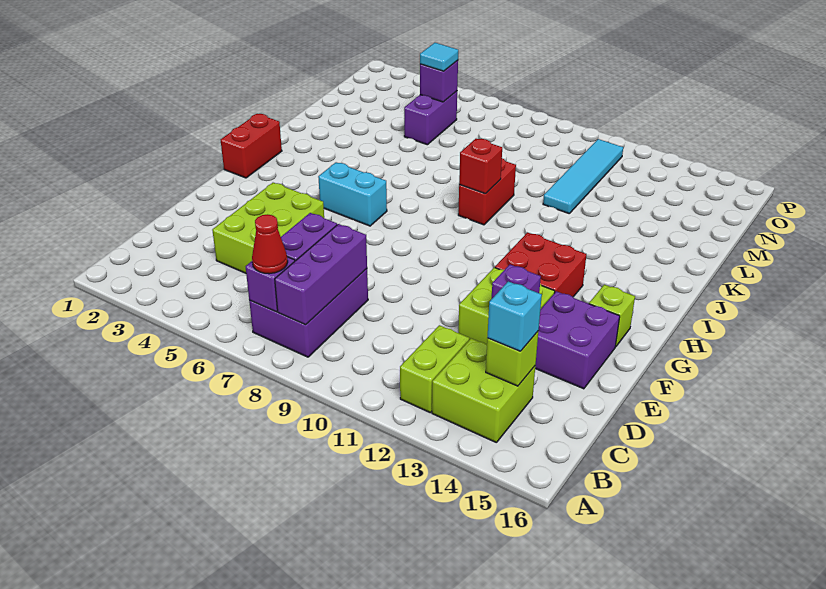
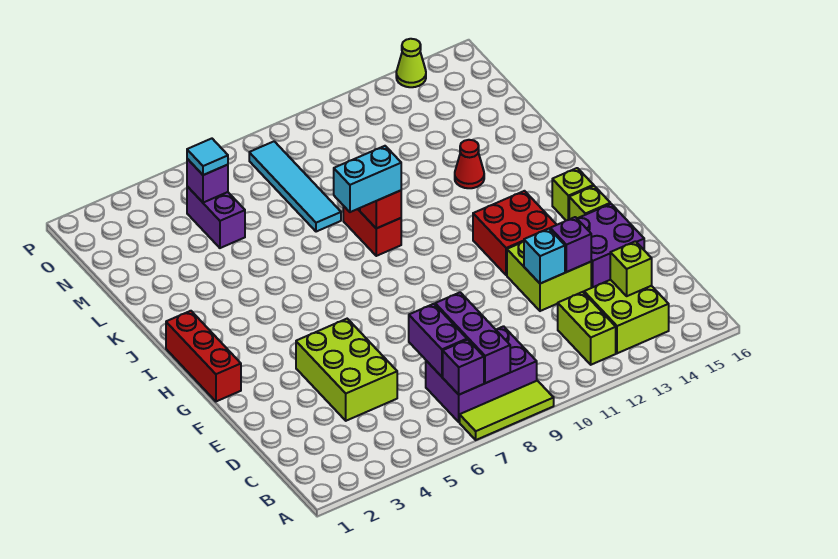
none -> lime tile A7:A9 level 1
purple brick B7:D8 level 1 -> purple brick B7:C9 level 1
red cone B7 level 3 -> red cone K13 level 1
cyan brick C14 level 3 -> cyan brick E12 level 2
red brick H1:I1 level 1 -> red brick G1:I1 level 1
cyan brick H5:H6 level 1 -> cyan brick J8:J9 level 3
none -> lime brick H15 level 1
cyan tile L11:O11 level 1 -> cyan tile L8:O8 level 1
none -> lime cone P14 level 1

